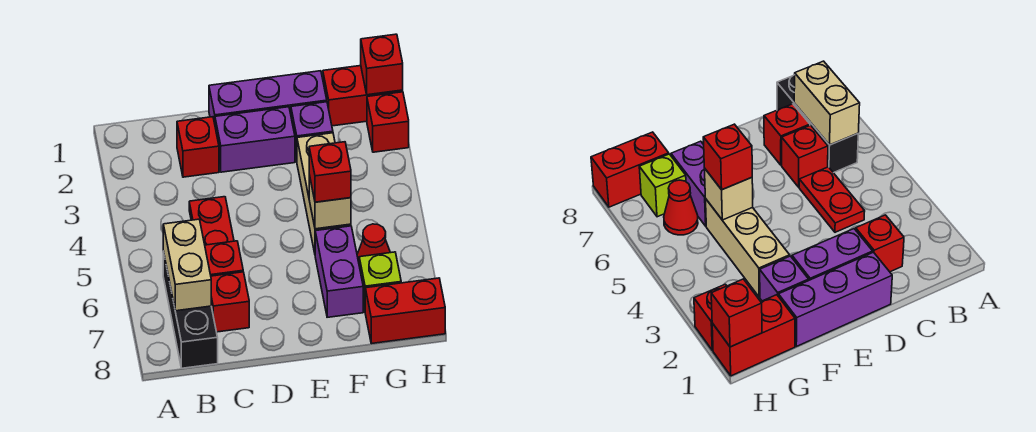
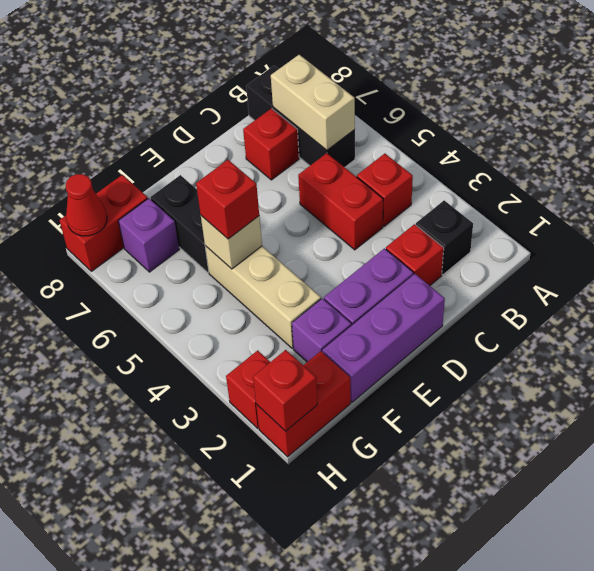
none -> black brick B2 level 1
red plate C4:C5 level 1 -> red brick C4:C5 level 1
red brick C6 level 1 -> red brick B4 level 1
purple brick F6:F7 level 1 -> black brick F6:F7 level 1
red cone G6 level 1 -> red cone H8 level 2
lime brick G7 level 1 -> purple brick G7 level 1

